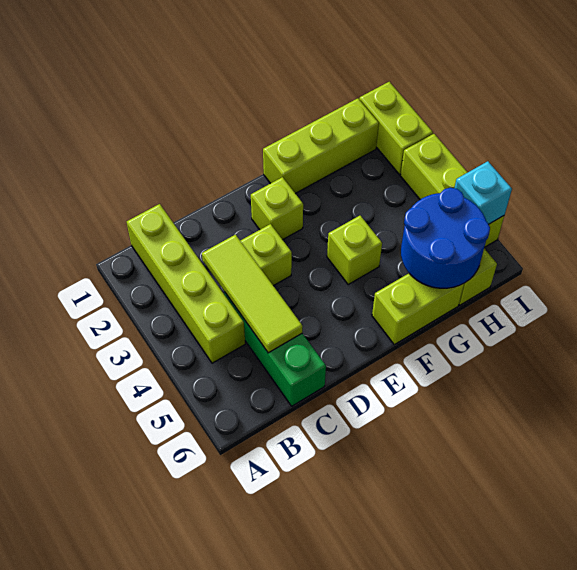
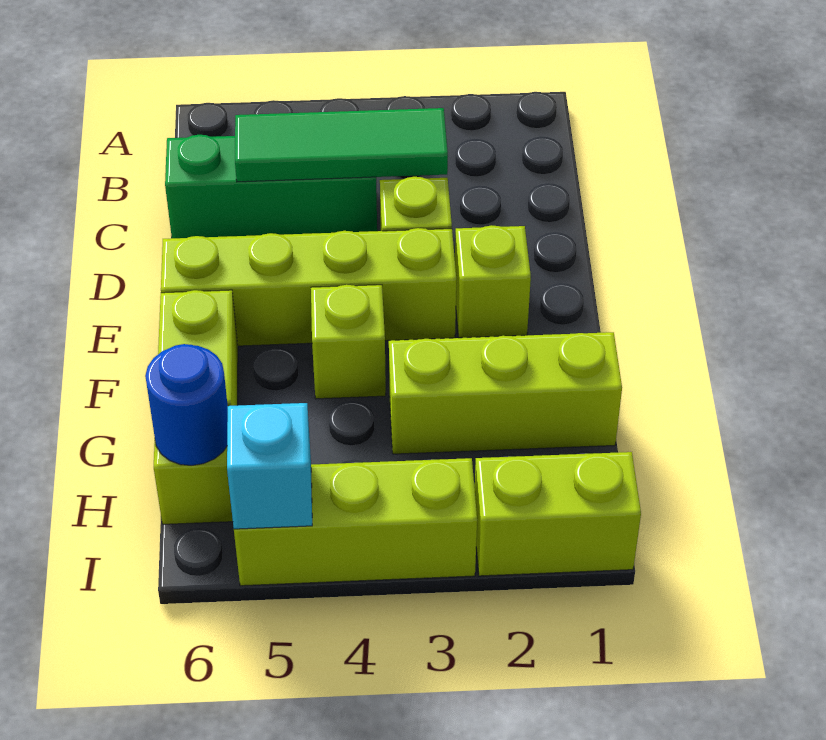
lime brick B1:B4 level 1 -> lime brick E3:E6 level 1
lime tile C3:C5 level 2 -> green tile C3:C5 level 2
lime brick F1:H1 level 1 -> lime brick G1:G3 level 1
blue round brick G5:H6 level 2 -> blue round brick H6 level 2

